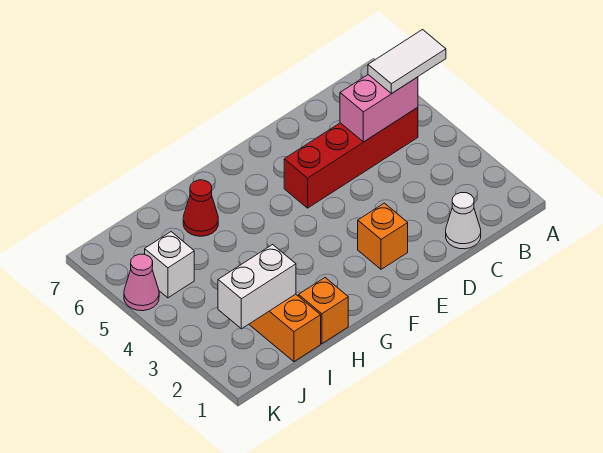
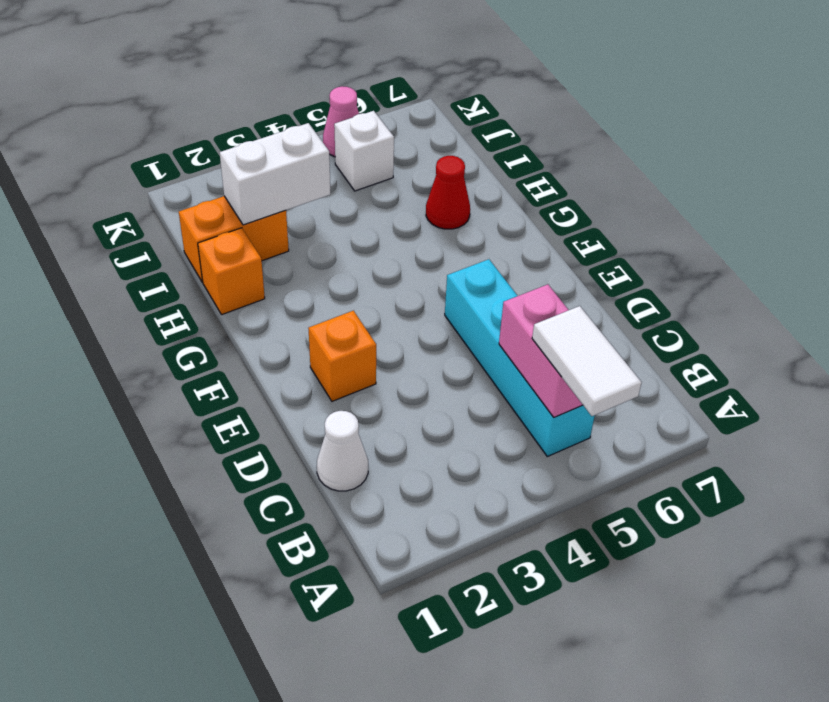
red brick B5:E5 level 1 -> cyan brick B5:E5 level 1
white brick I2:J2 level 2 -> white brick I2:I3 level 2

